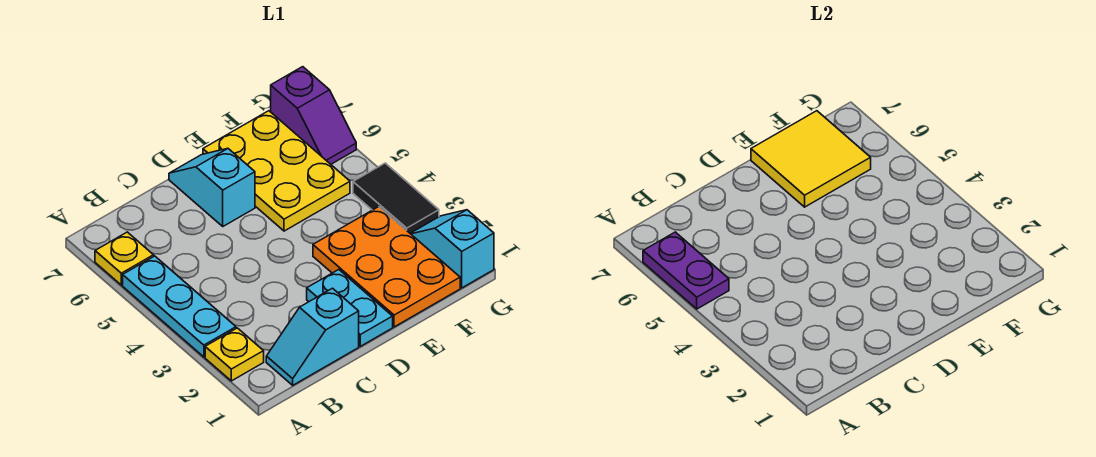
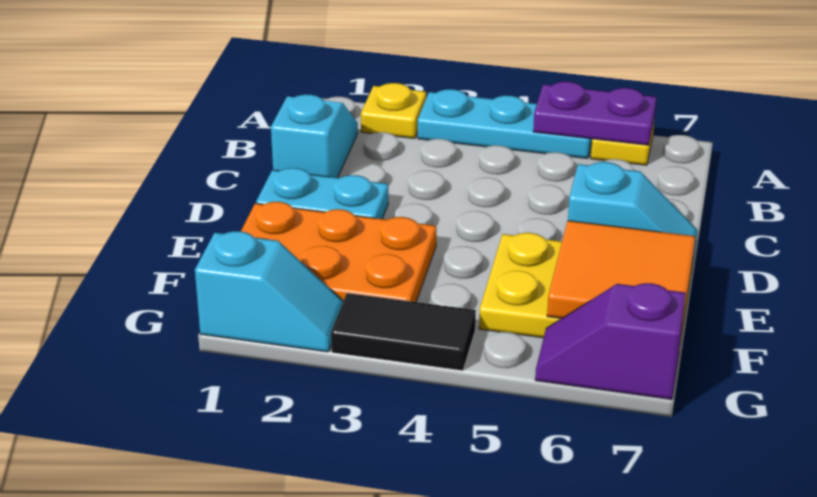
yellow tile E6:F7 level 2 -> orange tile E6:F7 level 2

